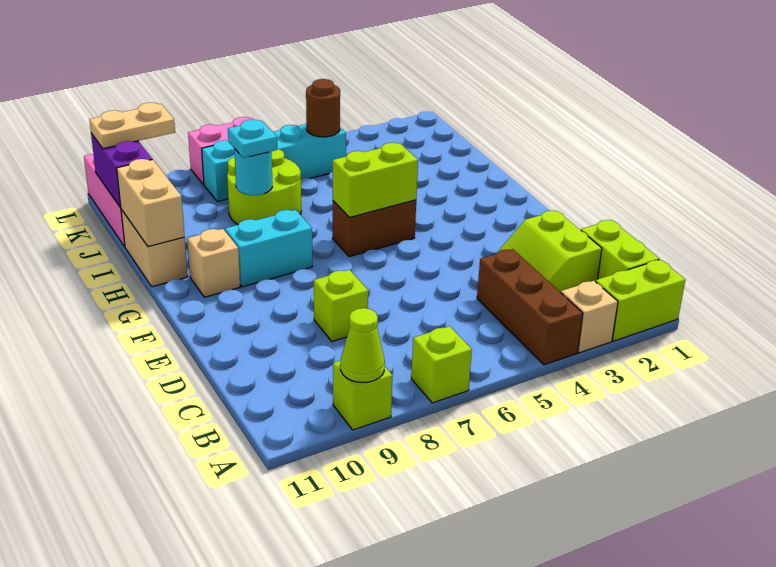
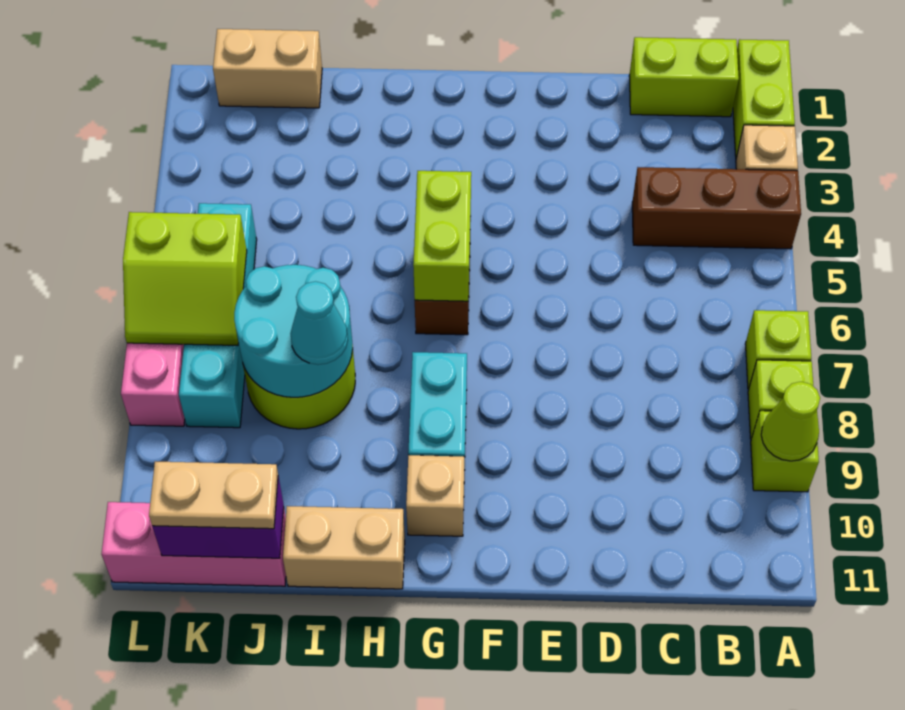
lime slope C2:D3 level 1 top 2 -> lime slope K6:L7 level 2 top 6
lime brick D8 level 1 -> lime brick A8 level 1
tan brick H11:I11 level 2 -> tan brick J1:K1 level 1
cyan round brick I8 level 2 -> cyan round brick I7:J8 level 2
cyan plate I8 level 3 -> cyan cone I8 level 3
brown round brick K5 level 2 -> none
tan plate K10:K11 level 3 -> tan plate J11:K11 level 3

